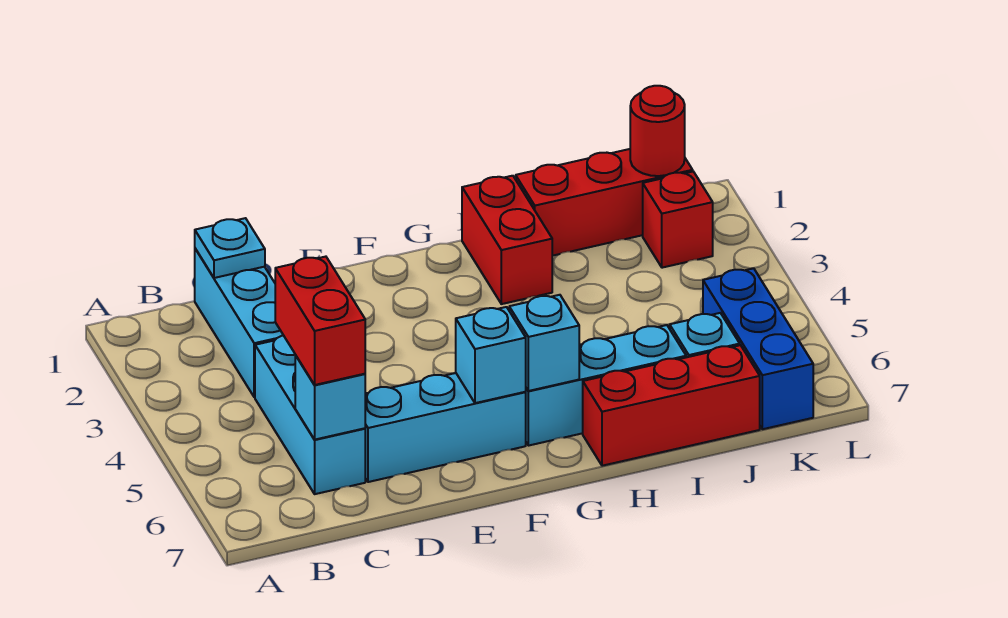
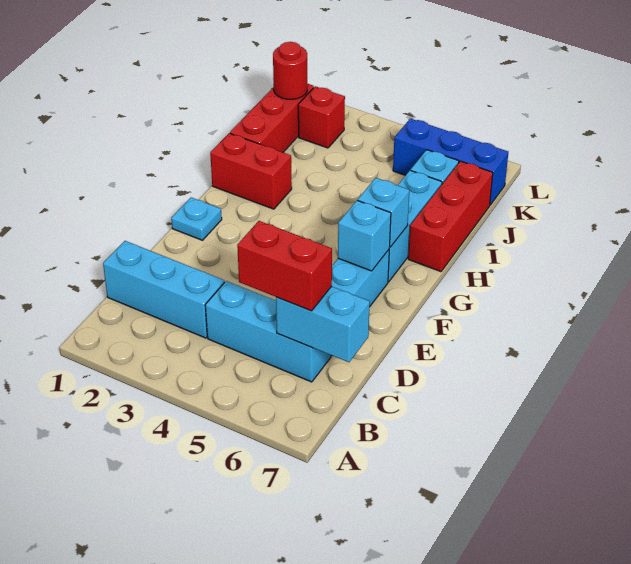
cyan plate C1 level 2 -> cyan plate F1 level 1
cyan brick C6 level 2 -> cyan brick C6:C7 level 2

